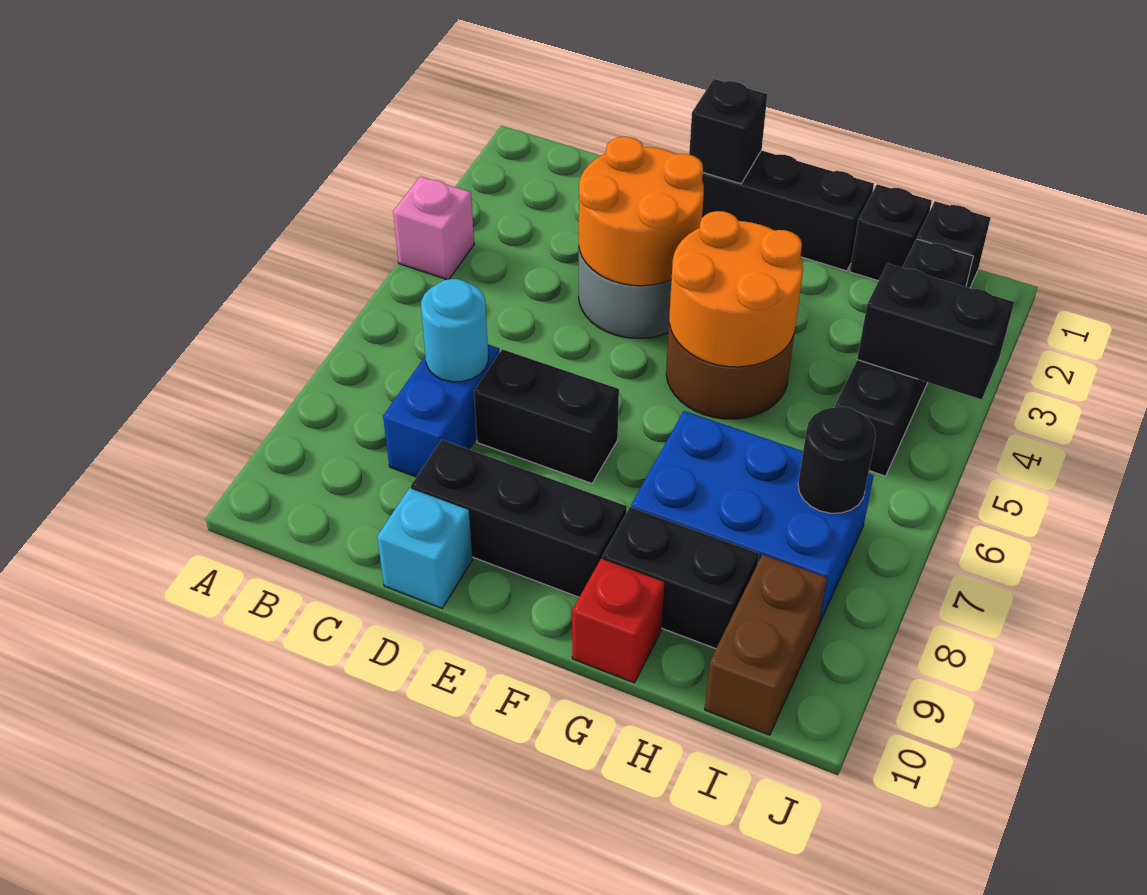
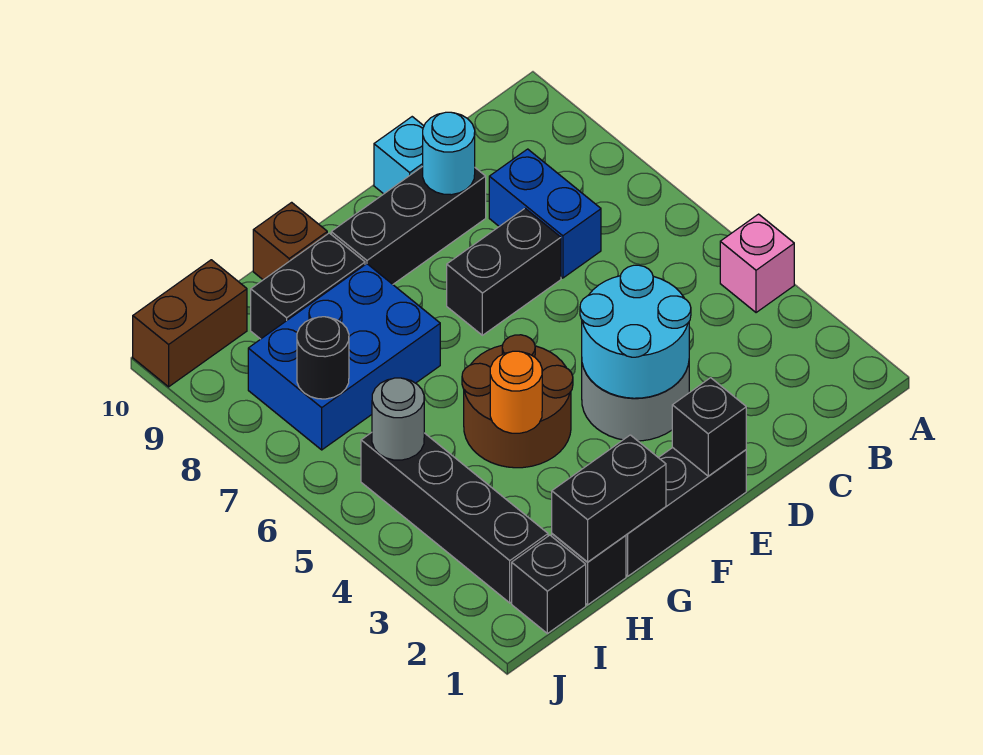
cyan round brick C7 level 2 -> cyan round brick D9 level 2
orange round brick D3:E4 level 2 -> cyan round brick D3:E4 level 2
orange round brick F4:G5 level 2 -> orange round brick G4 level 2
red brick G10 level 1 -> brown brick G10 level 1
black brick I4:J4 level 2 -> black brick G1:H1 level 2
none -> grey round brick I5 level 2
brown brick I9:I10 level 1 -> brown brick I10:J10 level 1

